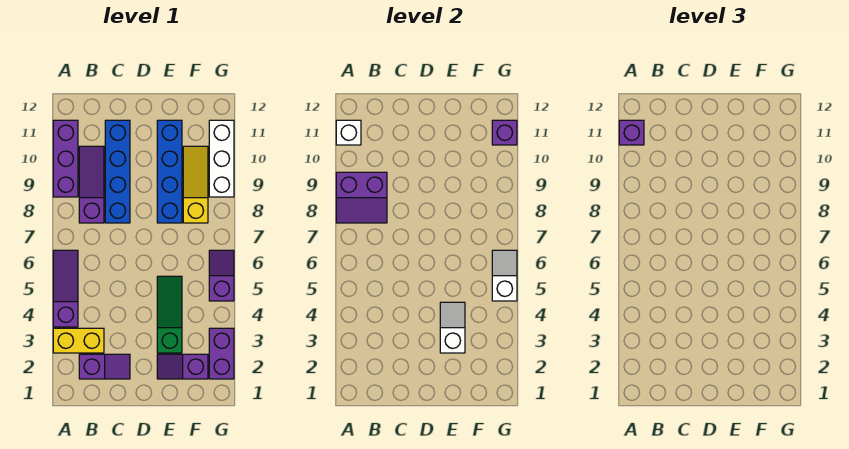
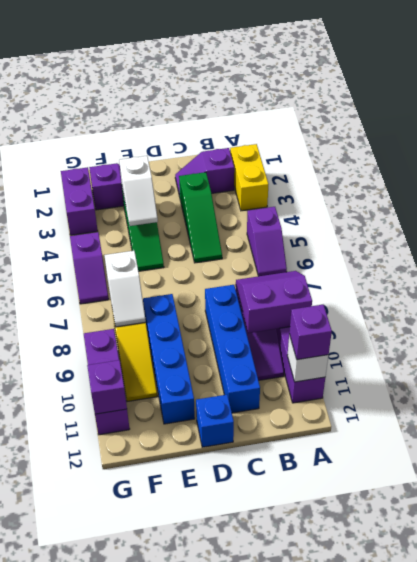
yellow brick A3:B3 level 1 -> yellow brick A2:A3 level 1
purple slope A4:A6 level 1 top 4 -> purple slope A5:A6 level 1 top 5
none -> green slope C3:C5 level 1 top 3
none -> blue brick D12 level 1
white slope G5:G6 level 2 top 5 -> white slope F7:F8 level 2 top 7
white brick G9:G11 level 1 -> purple brick G9:G11 level 1

